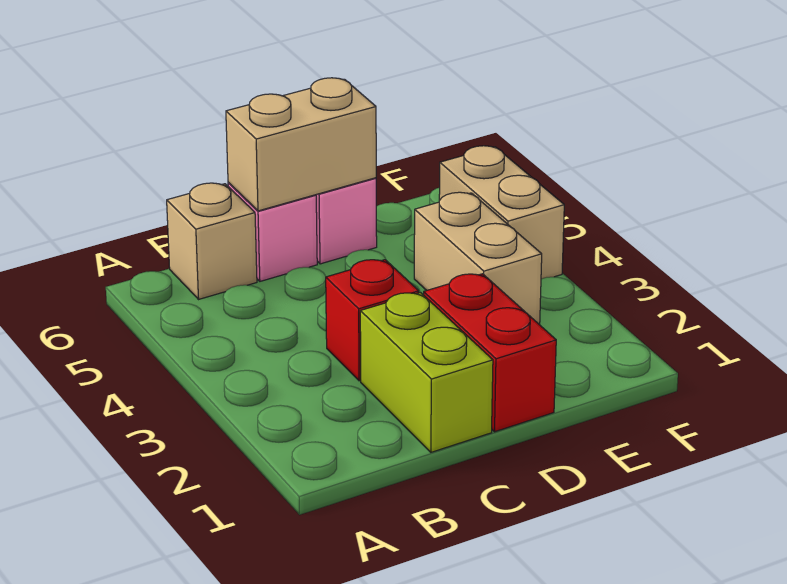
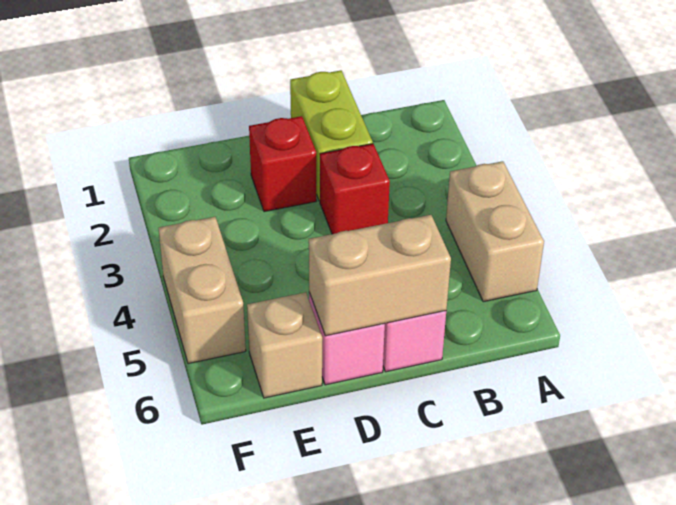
tan brick B6 level 1 -> tan brick E6 level 1
red brick D1:D2 level 1 -> red brick D2 level 1
tan brick E3:E4 level 1 -> tan brick A4:A5 level 1

